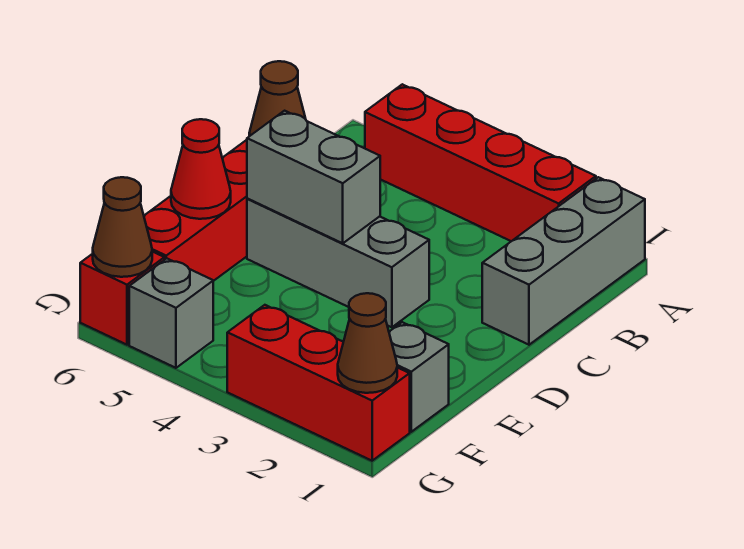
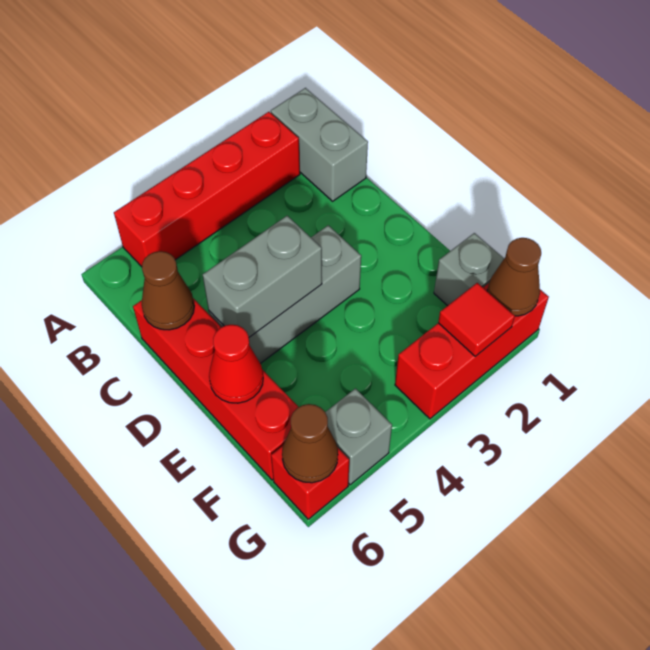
grey brick A1:C1 level 1 -> grey brick A1:B1 level 1
none -> red tile G2 level 2

